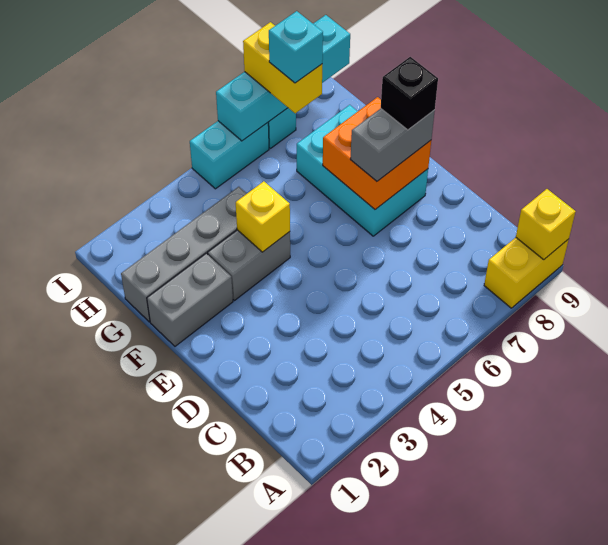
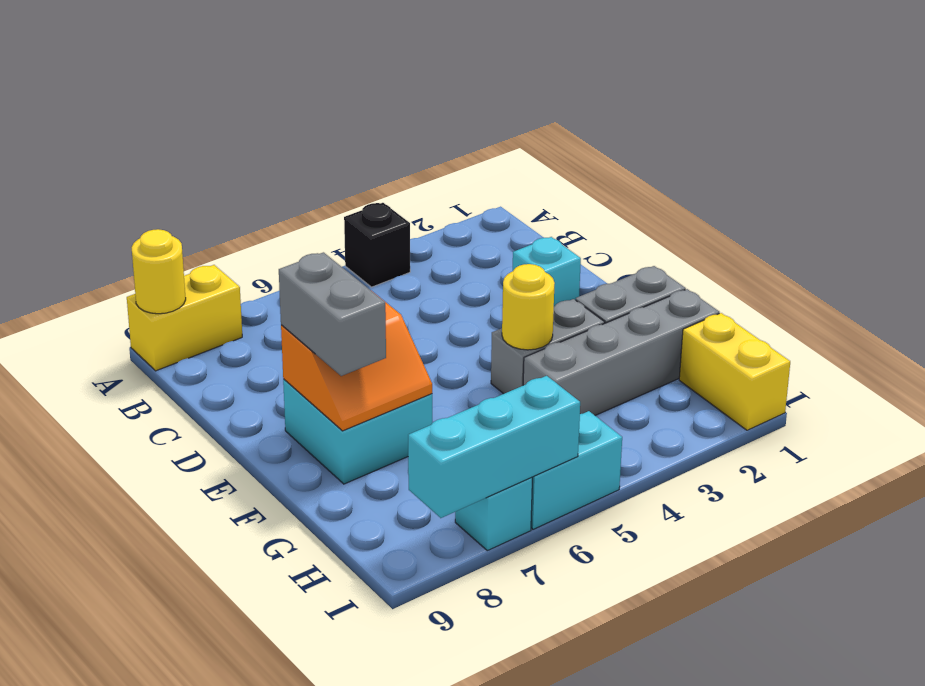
yellow brick A9 level 2 -> yellow round brick A9 level 2
cyan brick E7:G8 level 1 -> cyan brick E7:F8 level 1
orange brick E7:F8 level 2 -> orange slope E7:F8 level 2 top E
grey brick E7:E8 level 3 -> grey brick E8:F8 level 3
black brick E8 level 4 -> black brick A4 level 1
yellow brick F4 level 2 -> yellow round brick F4 level 2
yellow brick H7:I7 level 3 -> yellow brick H1:I1 level 1
cyan brick H7 level 4 -> cyan brick D2 level 1
cyan brick I6:I9 level 2 -> cyan brick I6:I8 level 2

